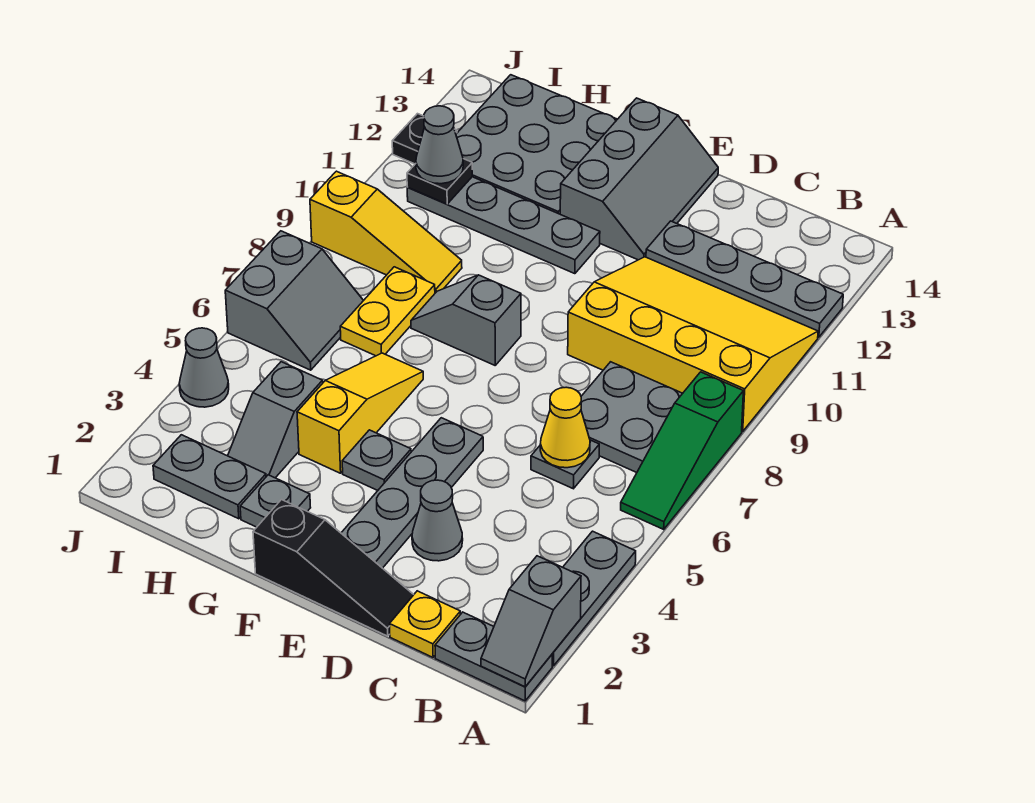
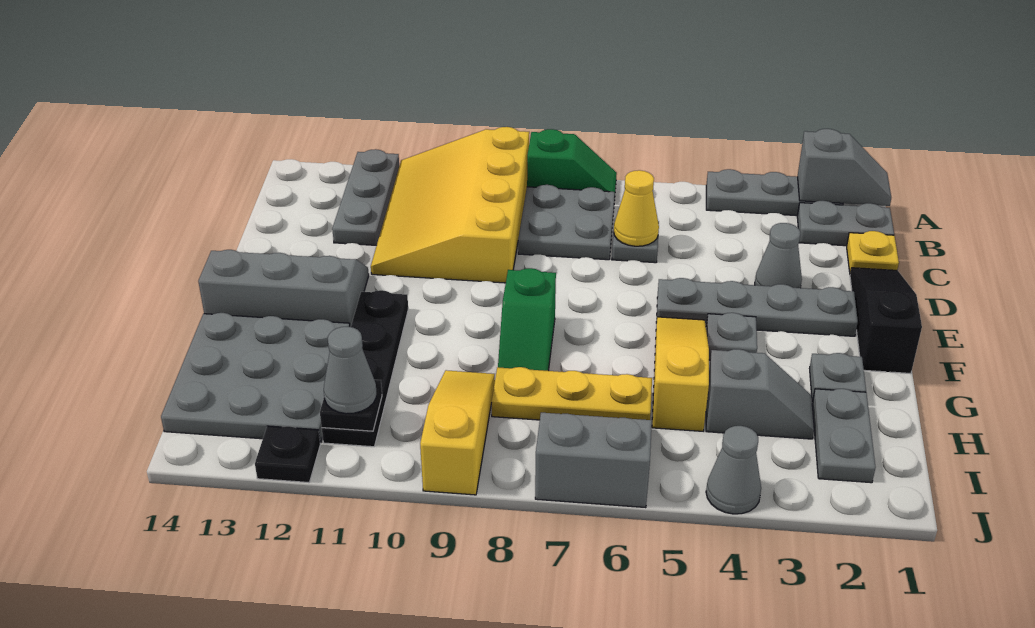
grey plate A1:B1 level 1 -> grey plate B1:B2 level 1
green slope A6:A8 level 1 top 8 -> green slope A7:A8 level 1 top 8
grey plate A12:D12 level 1 -> grey plate A12:C12 level 1
grey slope F8:G8 level 1 top F -> green slope F8:G8 level 1 top F
grey plate F11:I11 level 1 -> black plate F11:I11 level 1
yellow slope G4:G6 level 1 top 4 -> yellow slope F5:H5 level 1 top H
yellow plate H7:H8 level 1 -> yellow plate H6:H8 level 1

